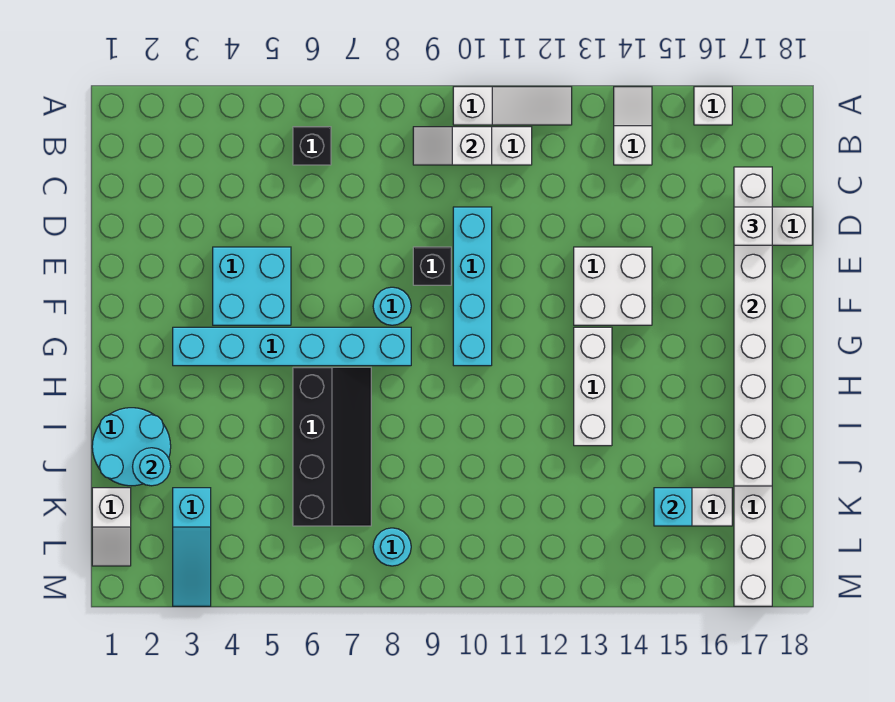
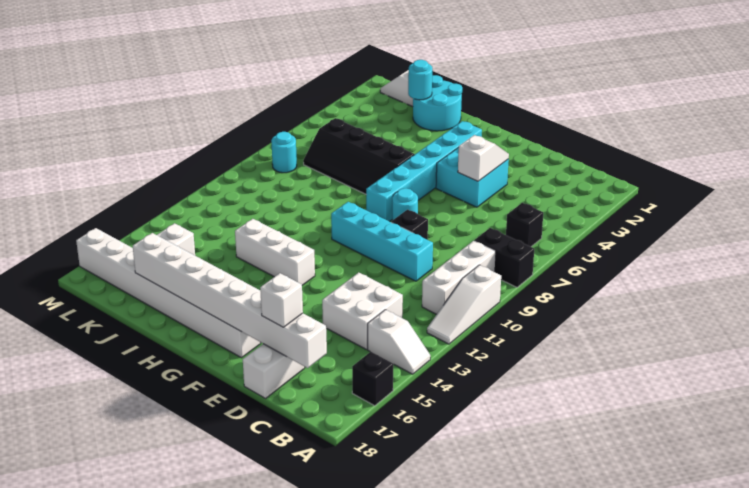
none -> black brick A8:B8 level 1
white brick A16 level 1 -> black brick A16 level 1
white slope B9:B10 level 2 top 10 -> white slope E4:E5 level 2 top 5
white brick E13:F14 level 1 -> white brick C13:D14 level 1
cyan slope K3:M3 level 1 top K -> none
cyan brick K15 level 2 -> none

